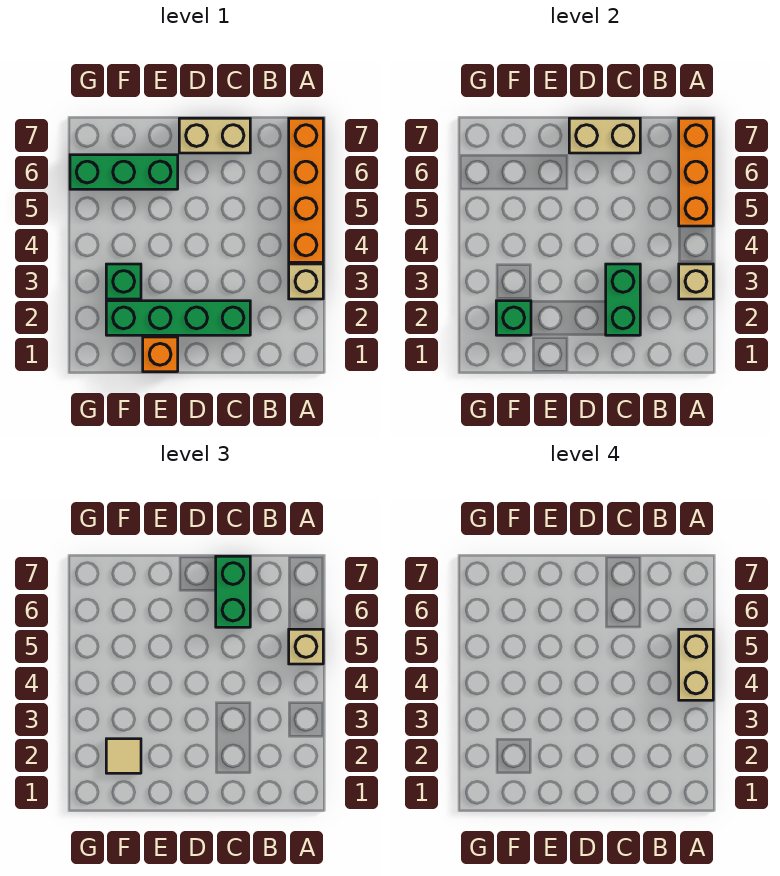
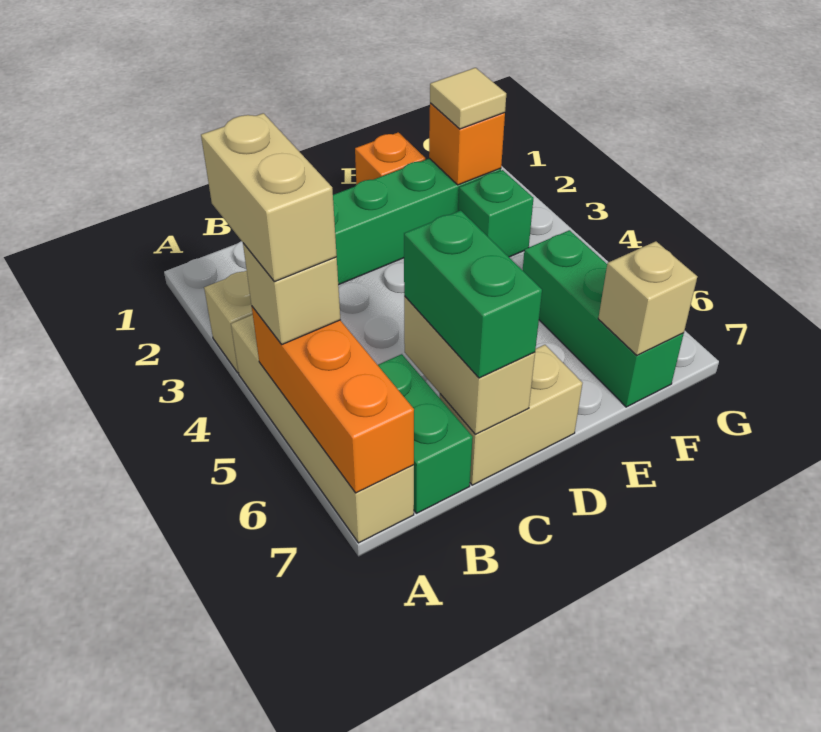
tan brick A3 level 2 -> tan brick F7 level 2
orange brick A4:A7 level 1 -> tan brick A4:A7 level 1
green brick C2:C3 level 2 -> green brick B6:B7 level 1
tan brick C7:D7 level 2 -> tan brick C6:C7 level 2
green brick E6:G6 level 1 -> green brick F5:F7 level 1
green brick F2 level 2 -> orange brick F2 level 2

